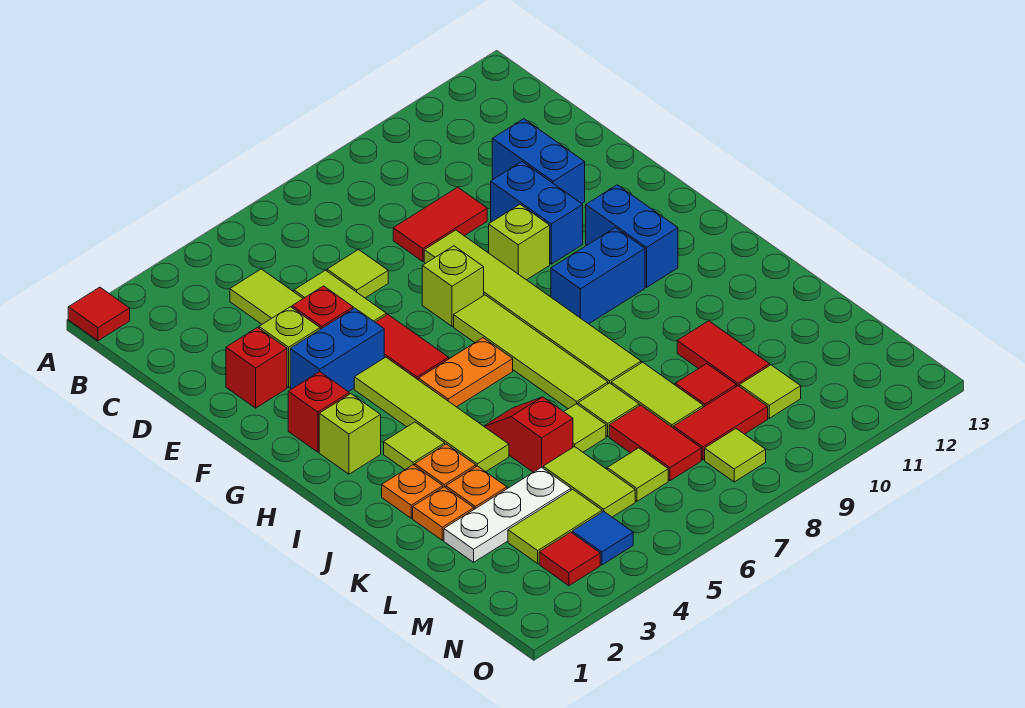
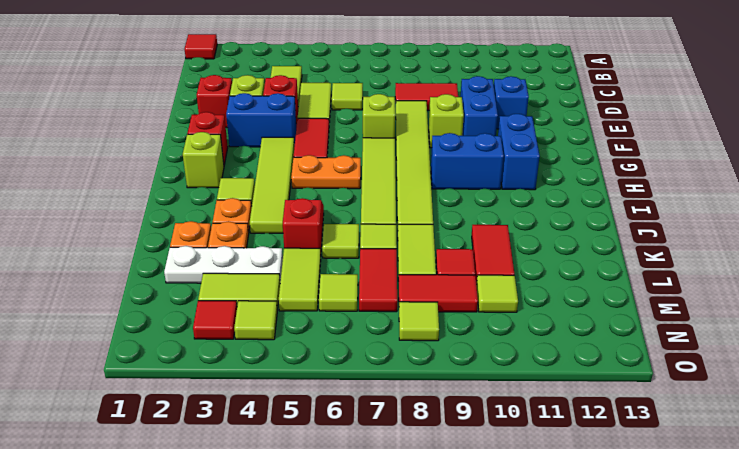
blue brick D11:E11 level 1 -> blue brick E11 level 1
orange plate J2 level 1 -> none
blue tile N4 level 1 -> lime tile N4 level 1

